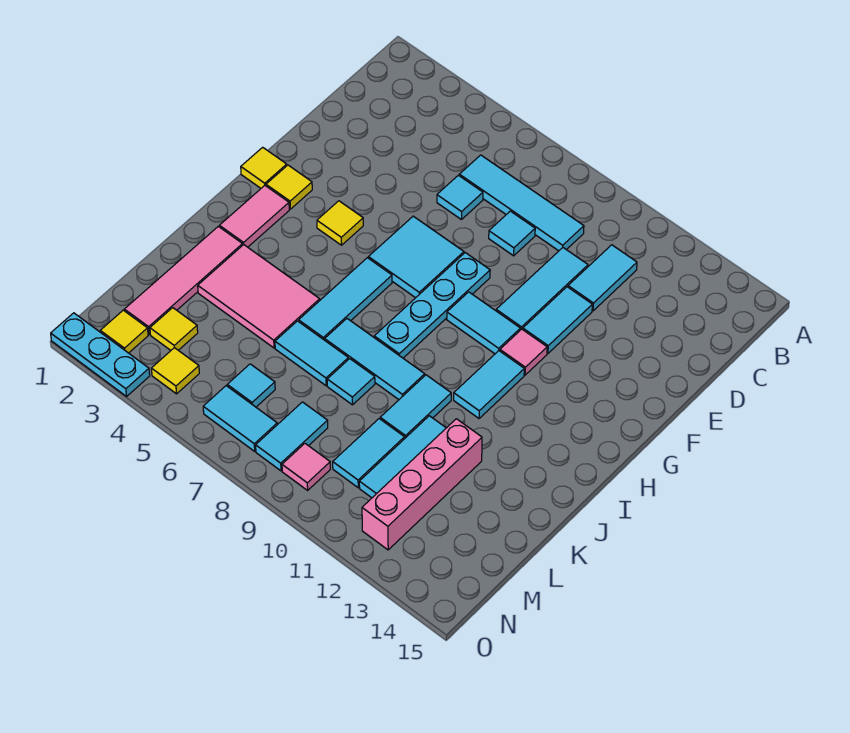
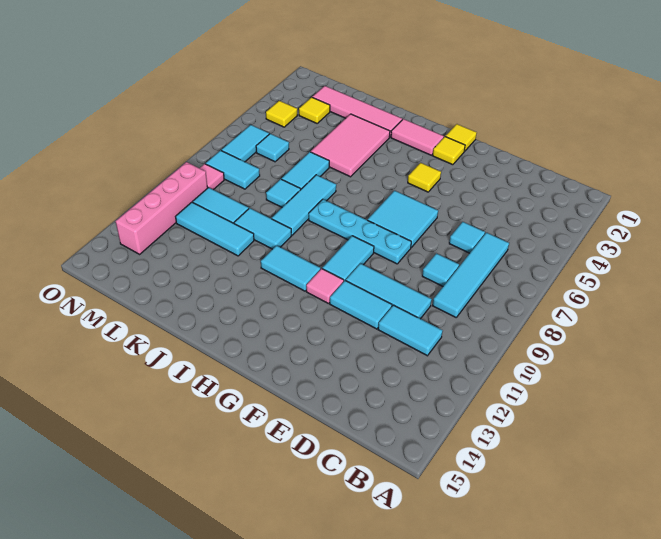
cyan tile H6:J6 level 1 -> none
pink brick K12:N12 level 1 -> pink brick N10:N13 level 1
yellow tile N2 level 1 -> none
cyan plate O1:O3 level 1 -> none

